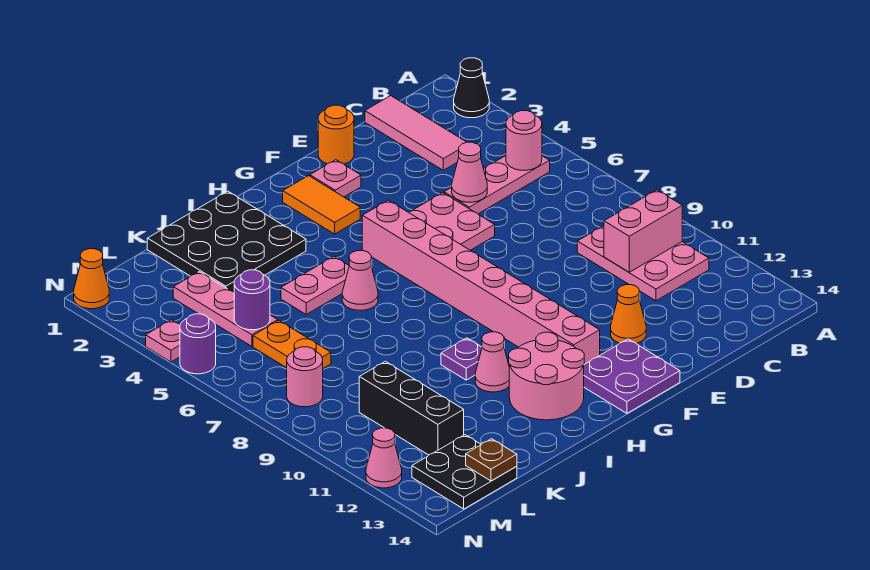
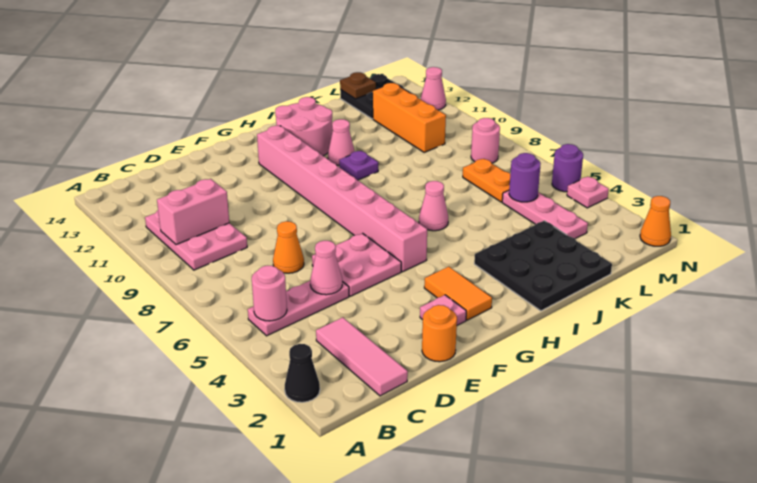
orange cone E12 level 1 -> orange cone D7 level 1
purple plate F13:G14 level 1 -> none
pink plate I5:J5 level 1 -> none
black brick L10:L12 level 1 -> orange brick L10:L12 level 1

